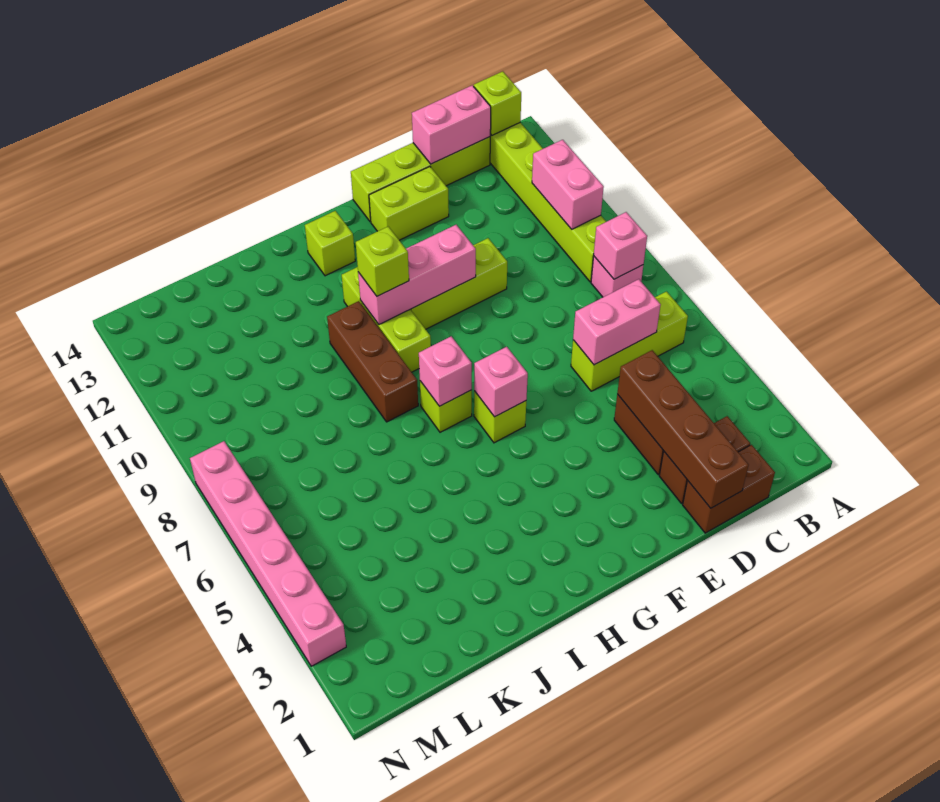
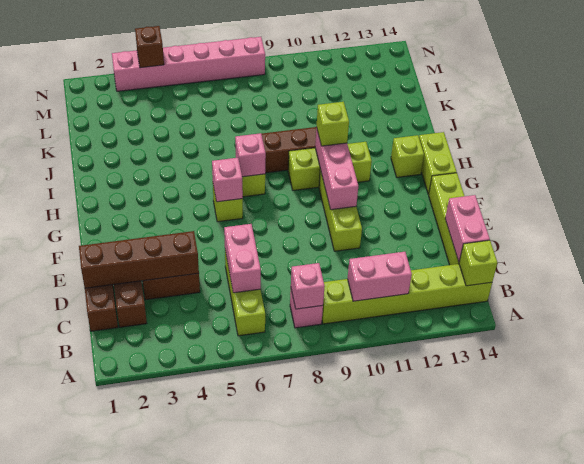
lime brick E13:F13 level 1 -> lime brick G14:H14 level 1
none -> brown brick N4 level 2

